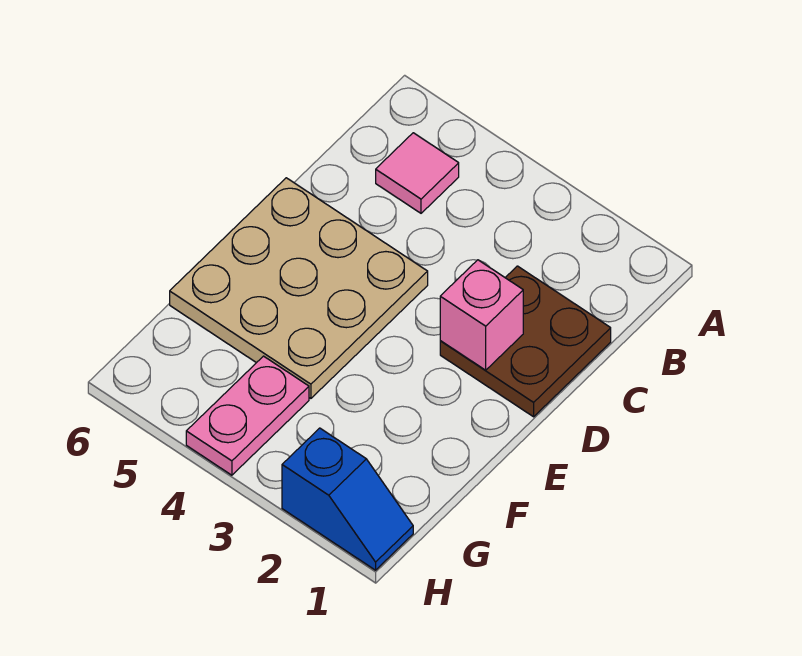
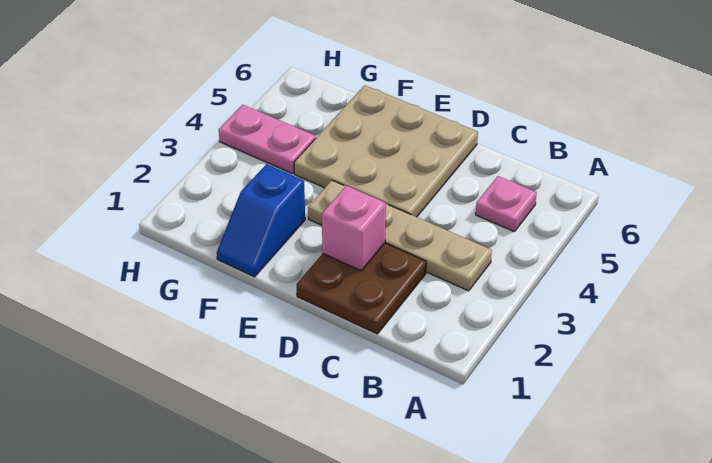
none -> tan plate B3:E3 level 1
pink tile B5 level 1 -> pink plate B5 level 1
blue slope H1:H2 level 1 top 2 -> blue slope F1:F2 level 1 top 2

